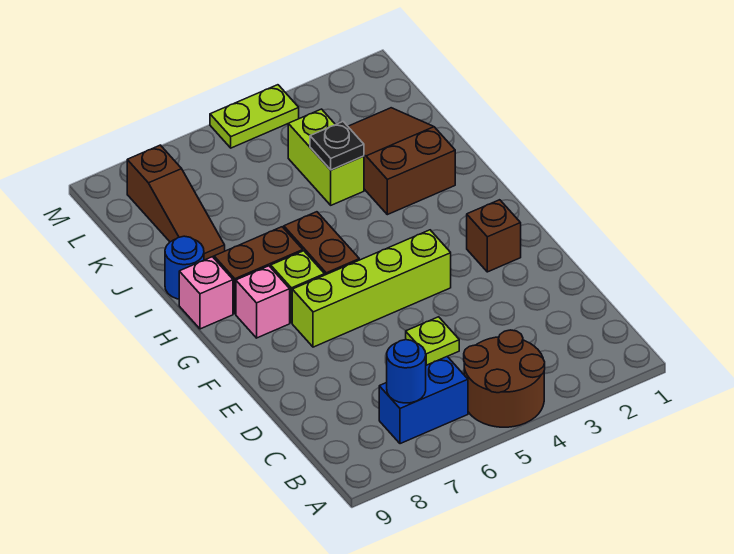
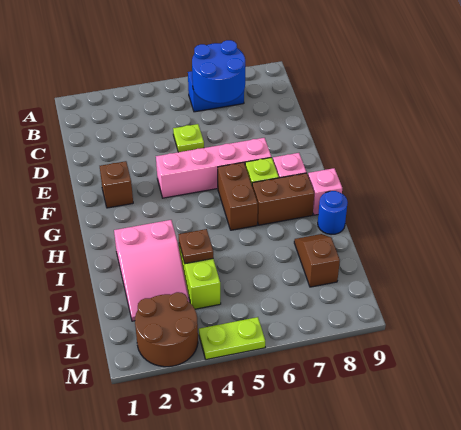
brown round brick A4:B5 level 1 -> brown round brick L2:M3 level 1
blue round brick B7 level 2 -> blue round brick B6:C7 level 2
lime brick F4:F7 level 1 -> pink brick F4:F7 level 1
brown slope I2:K3 level 1 top I -> pink slope I2:K3 level 1 top I
black plate J4 level 2 -> brown plate J4 level 2
brown slope J8:L8 level 1 top L -> brown slope J8:K8 level 1 top K

